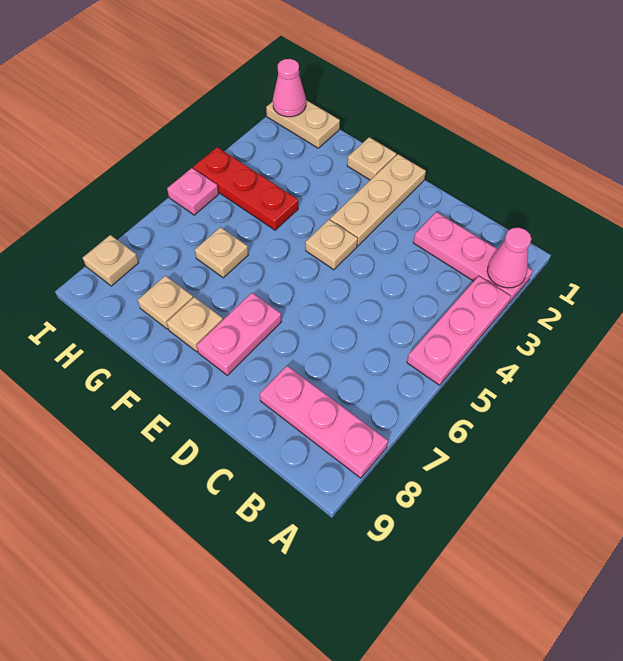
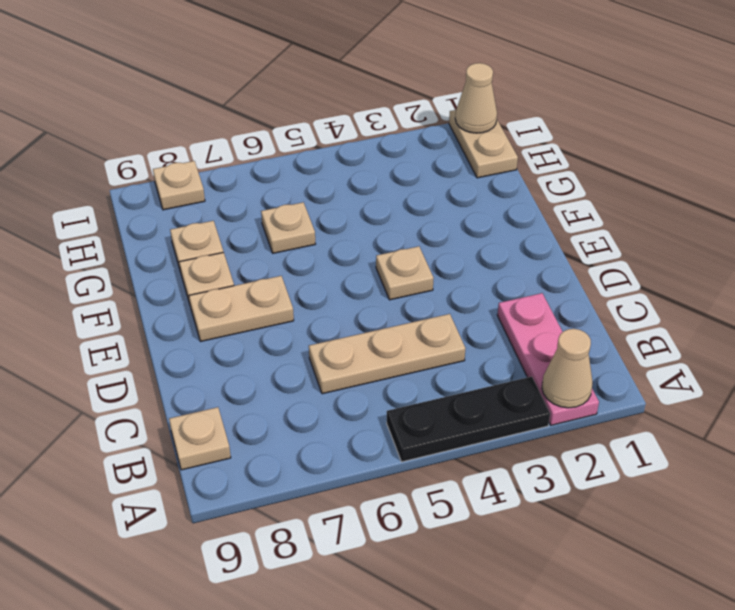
pink cone A2 level 2 -> tan cone A2 level 2
pink plate A3:A5 level 1 -> black plate A3:A5 level 1
pink plate A8:C8 level 1 -> none
tan plate E1:E3 level 1 -> tan plate C4:C6 level 1
pink plate E7:E8 level 1 -> tan plate E7:E8 level 1
tan plate F1 level 1 -> tan plate B9 level 1
red plate G4:I4 level 1 -> none
pink cone I1 level 2 -> tan cone I1 level 2
pink plate I5 level 1 -> none

